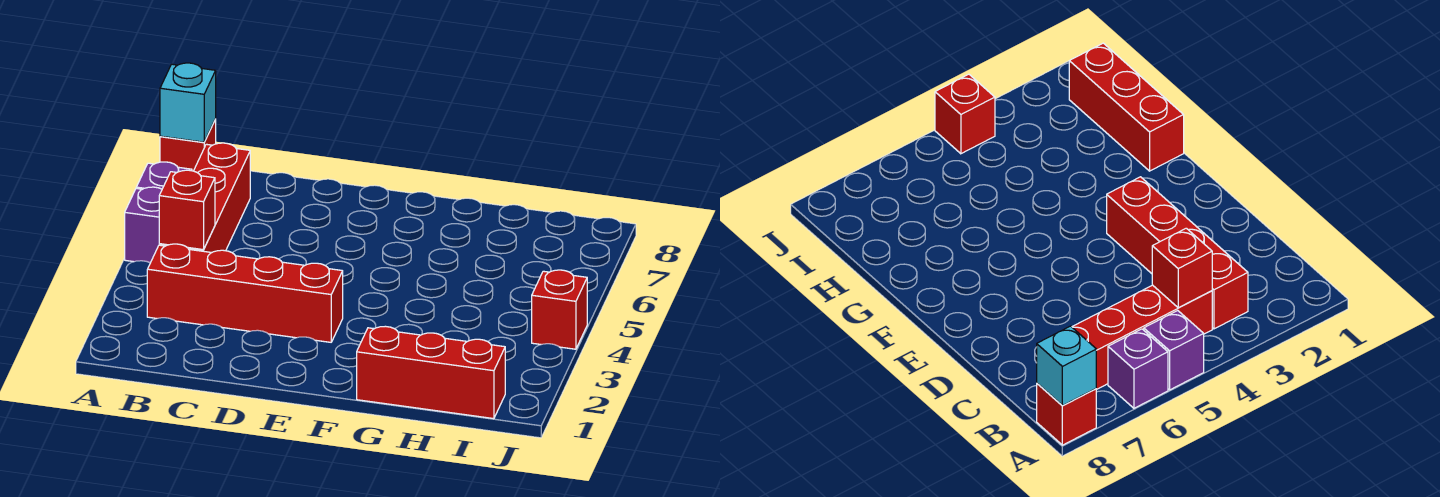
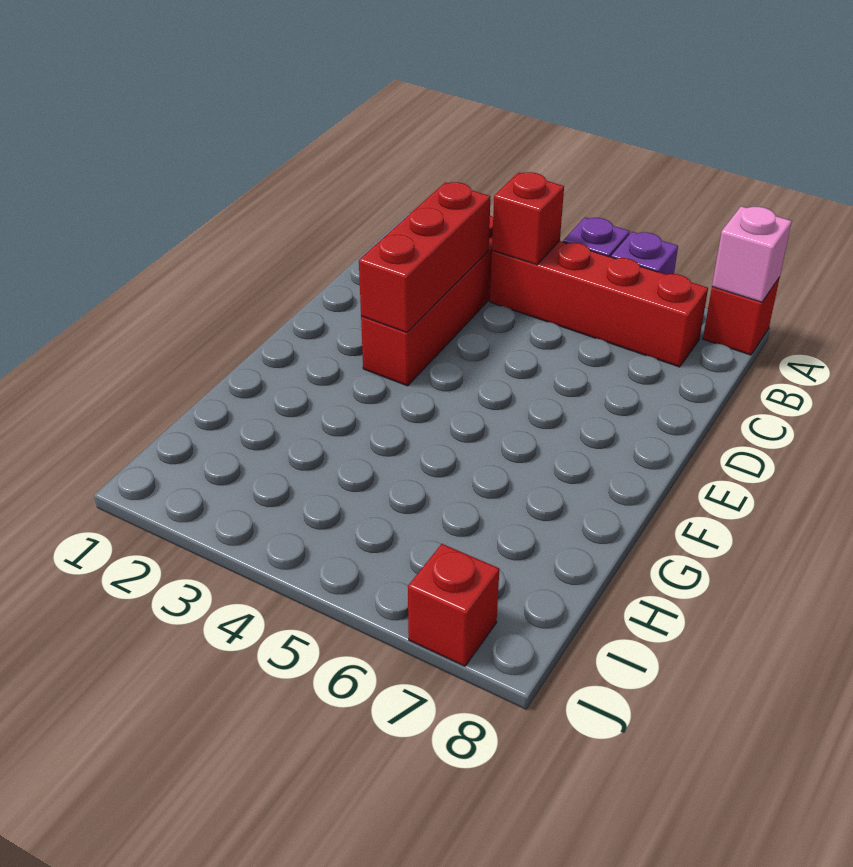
cyan brick A8 level 2 -> pink brick A8 level 2
red brick G1:I1 level 1 -> red brick C3:E3 level 2
red brick J4 level 1 -> red brick J7 level 1

